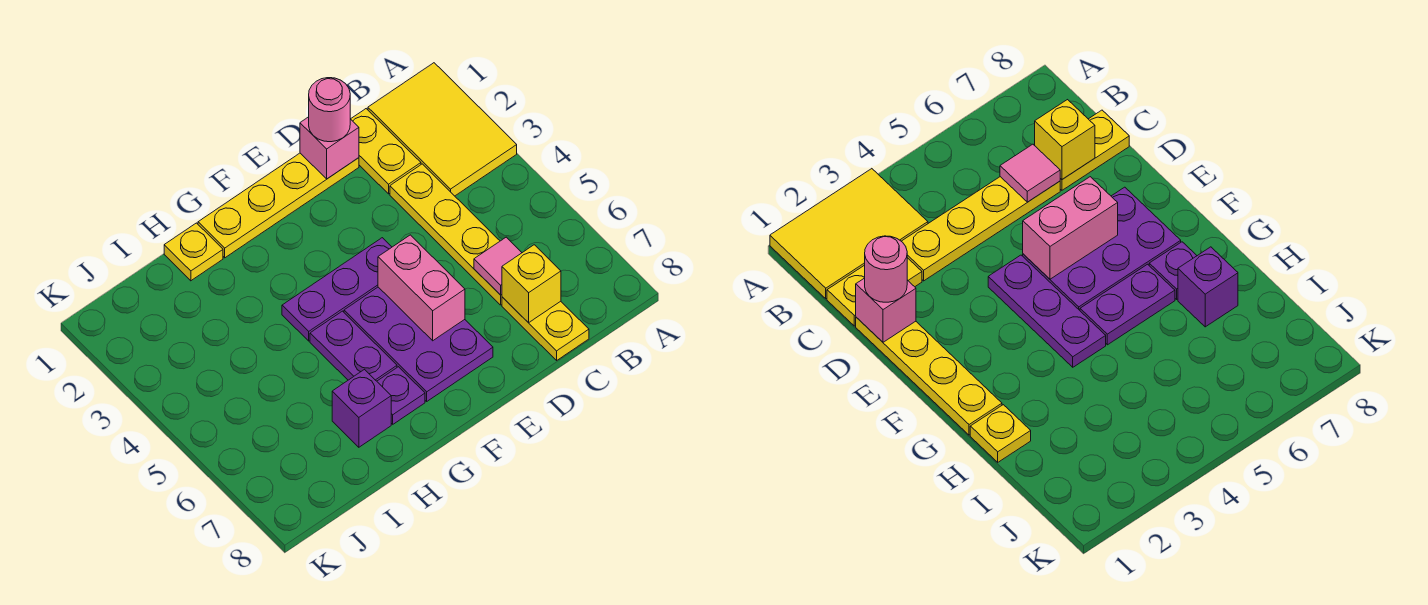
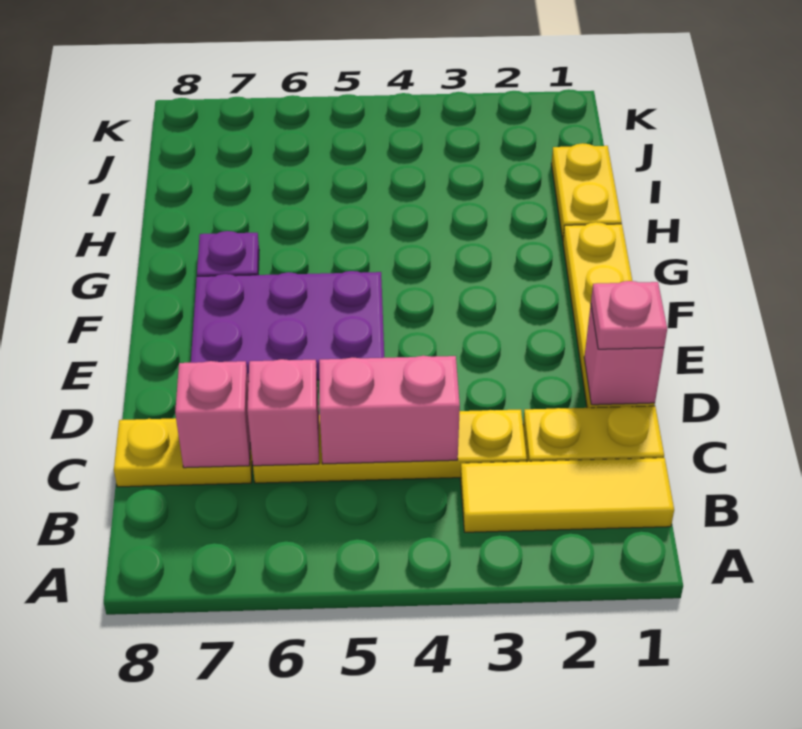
yellow tile A1:B3 level 1 -> yellow tile B1:B3 level 1
pink tile C6 level 2 -> pink brick C6 level 2
yellow brick C7 level 2 -> pink brick C7 level 2
pink round brick D1 level 3 -> pink plate D1 level 3
purple plate E4:G4 level 1 -> none
pink brick E5:E6 level 2 -> pink brick C4:C5 level 2
purple plate G5:G6 level 1 -> none
yellow plate H1 level 1 -> yellow plate H1:I1 level 1
purple brick H7 level 1 -> none

